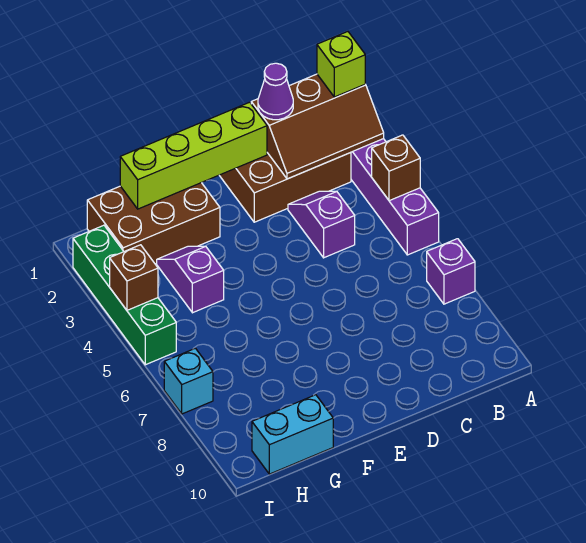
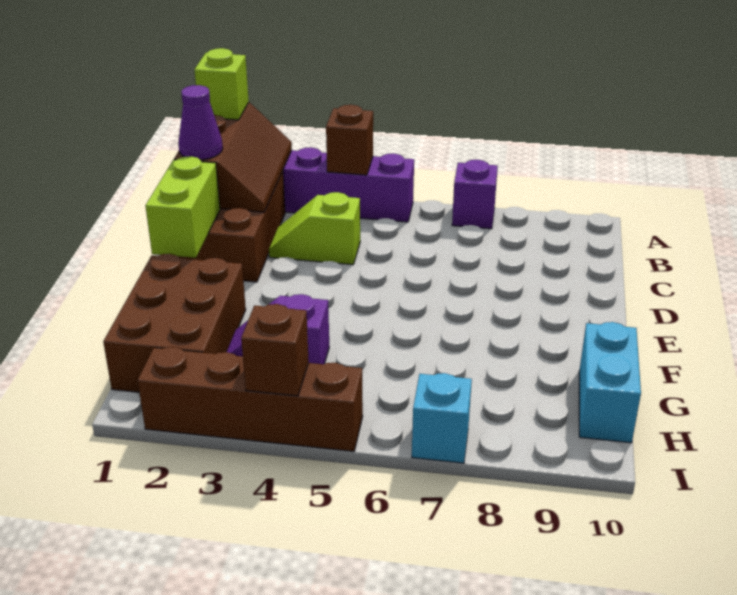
purple slope C3:C4 level 1 top 4 -> lime slope C3:C4 level 1 top 4
lime brick D1:G1 level 2 -> lime brick D1:E1 level 2
green brick I2:I5 level 1 -> brown brick I2:I5 level 1

